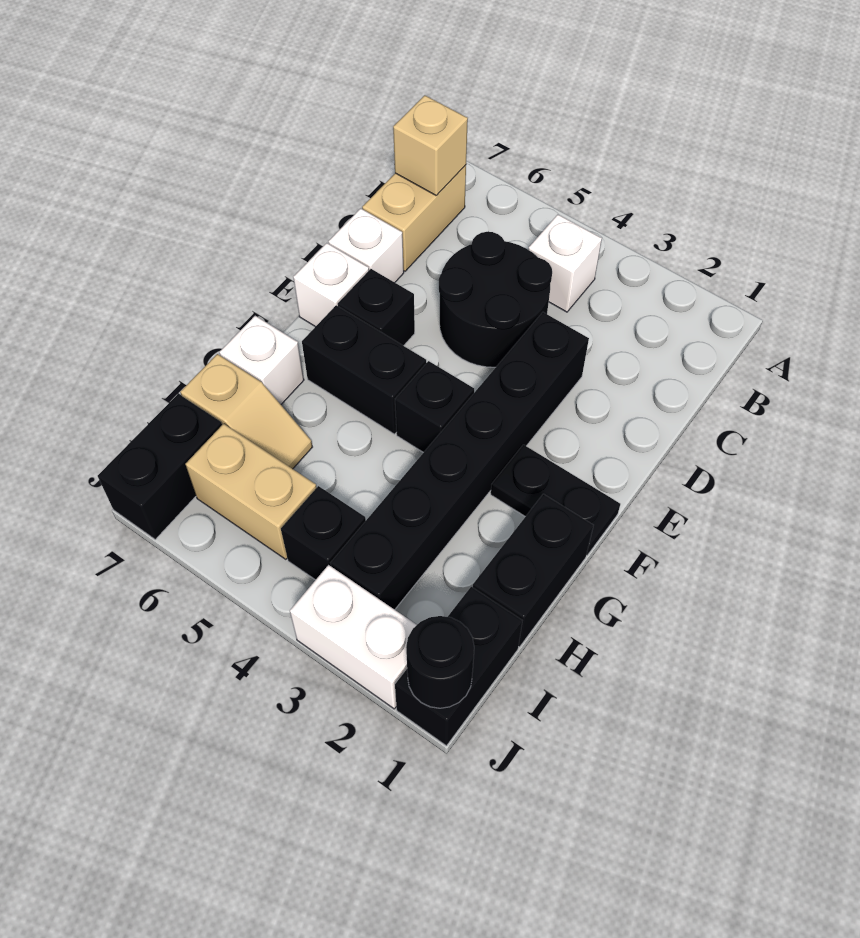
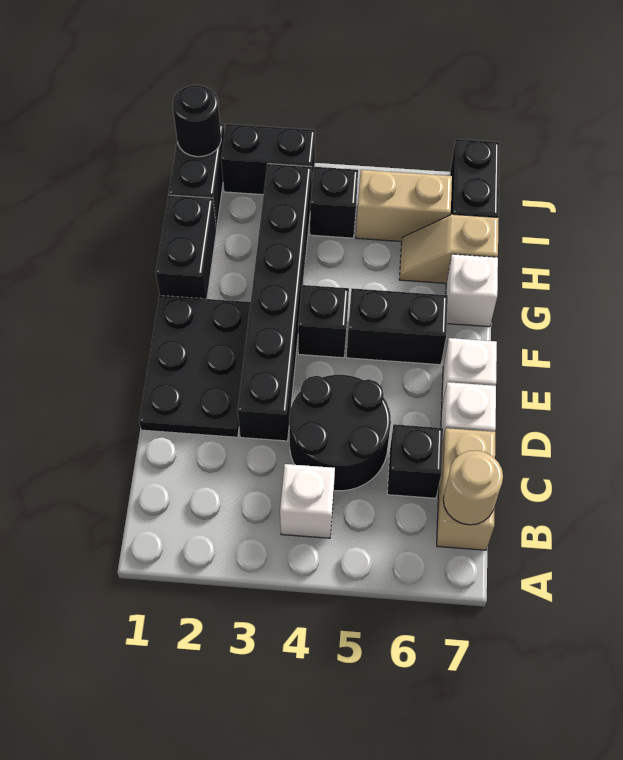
tan brick B7 level 2 -> tan round brick B7 level 2
black brick E6 level 1 -> black brick C6 level 1
black plate F1:F2 level 1 -> black plate D1:F2 level 1
white brick J2:J3 level 1 -> black brick J2:J3 level 1

